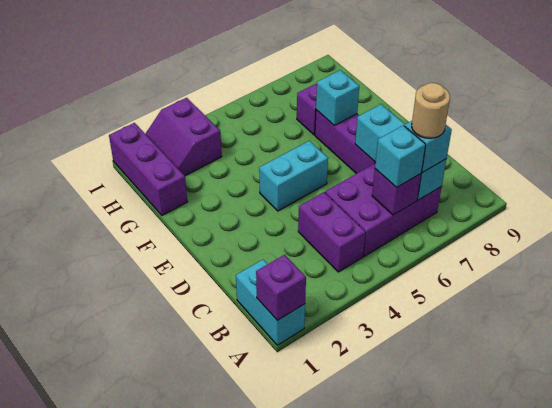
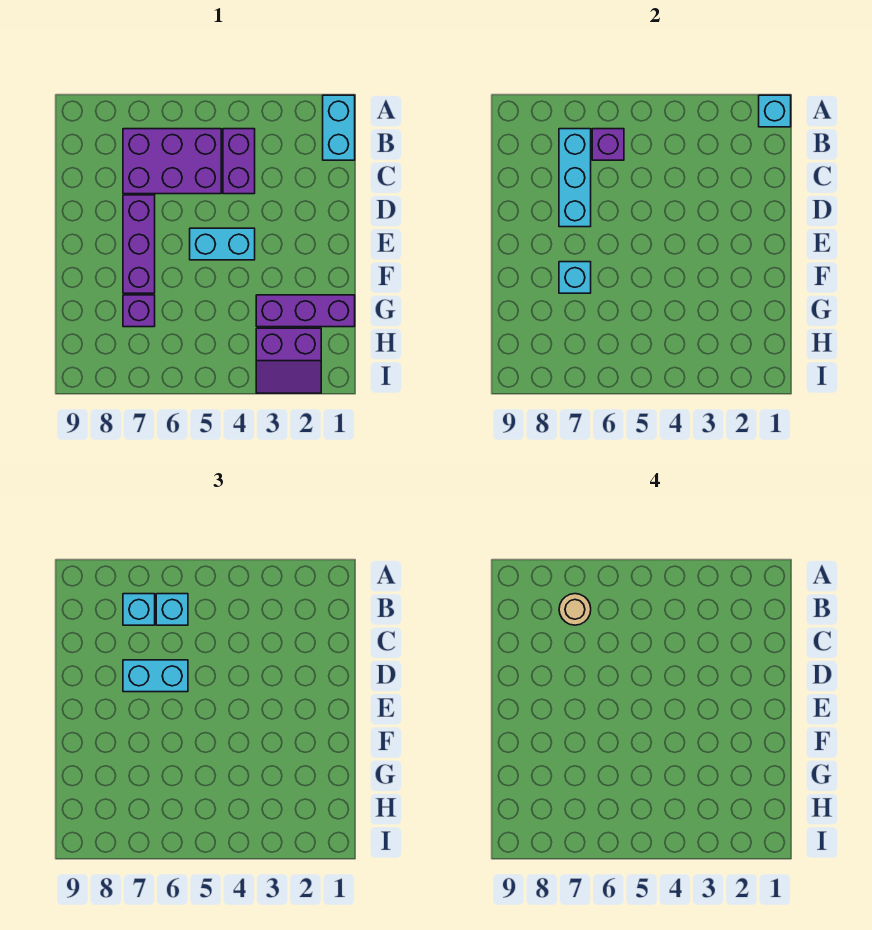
purple brick A1 level 2 -> cyan brick A1 level 2
none -> cyan brick D6:D7 level 3
purple brick G1:I1 level 1 -> purple brick G1:G3 level 1
purple slope H2:I3 level 1 top 3 -> purple slope H2:I3 level 1 top H

